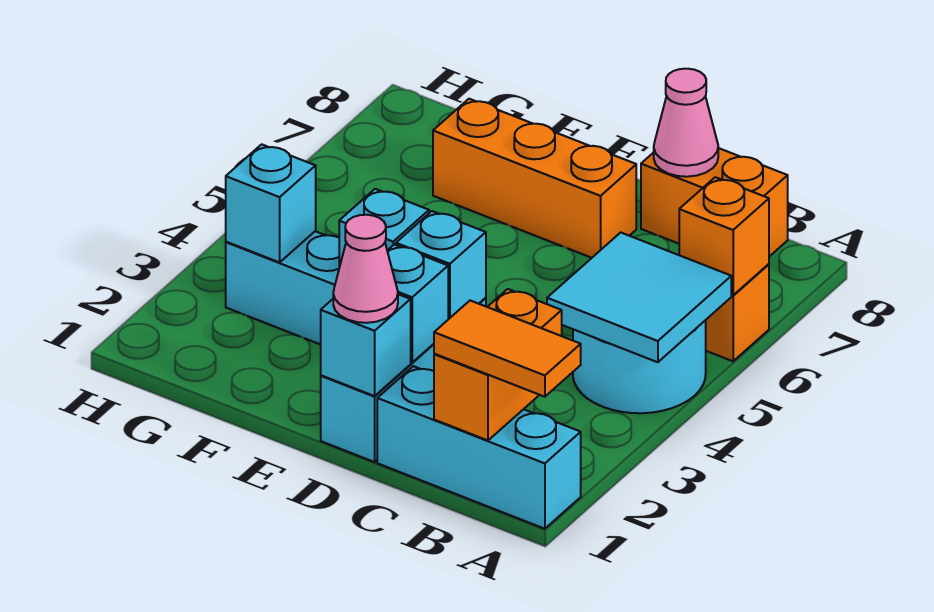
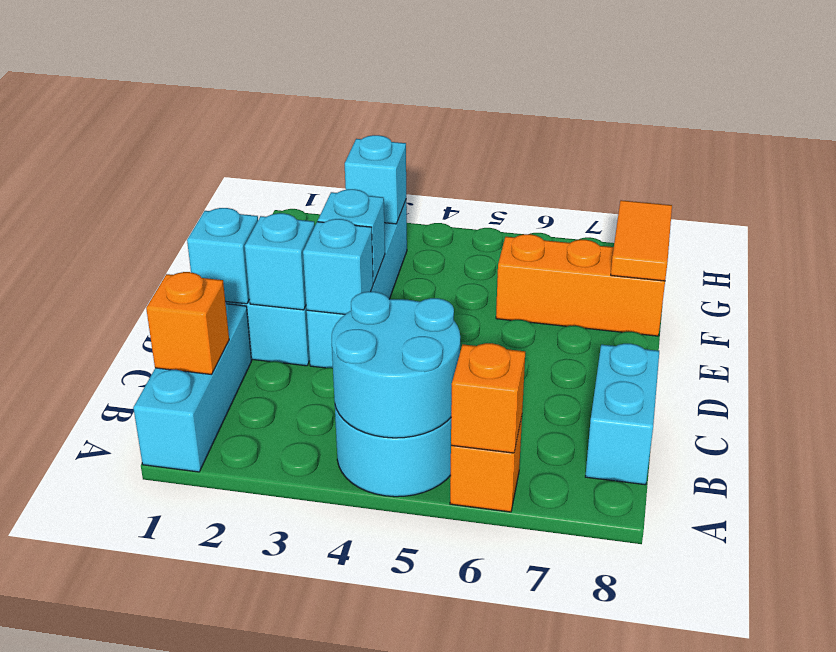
orange tile A1:B1 level 3 -> orange tile F8:G8 level 2
cyan tile A4:B5 level 2 -> cyan round brick A4:B5 level 2
orange brick B1:B2 level 2 -> orange brick B1 level 2
orange brick B8:C8 level 1 -> cyan brick B8:C8 level 1
pink cone C8 level 2 -> none
pink cone D1 level 3 -> none
orange brick D7:F7 level 1 -> orange brick F6:F8 level 1

